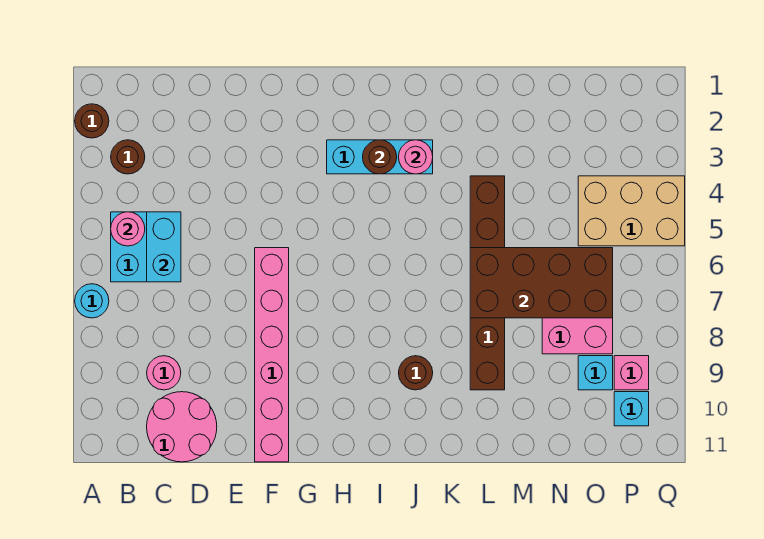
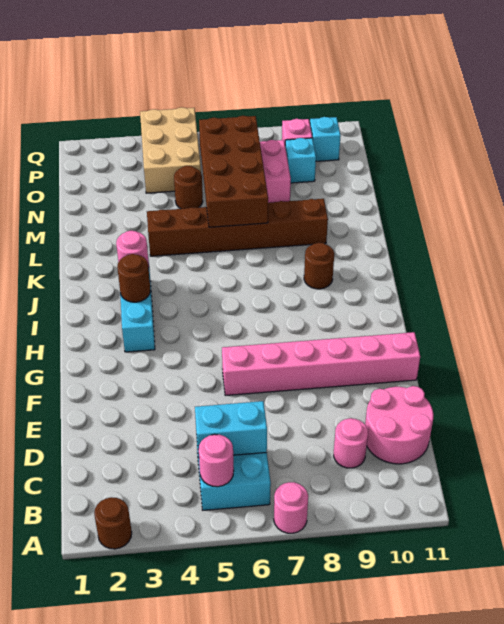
cyan round brick A7 level 1 -> pink round brick A7 level 1
brown round brick B3 level 1 -> brown round brick N5 level 1

